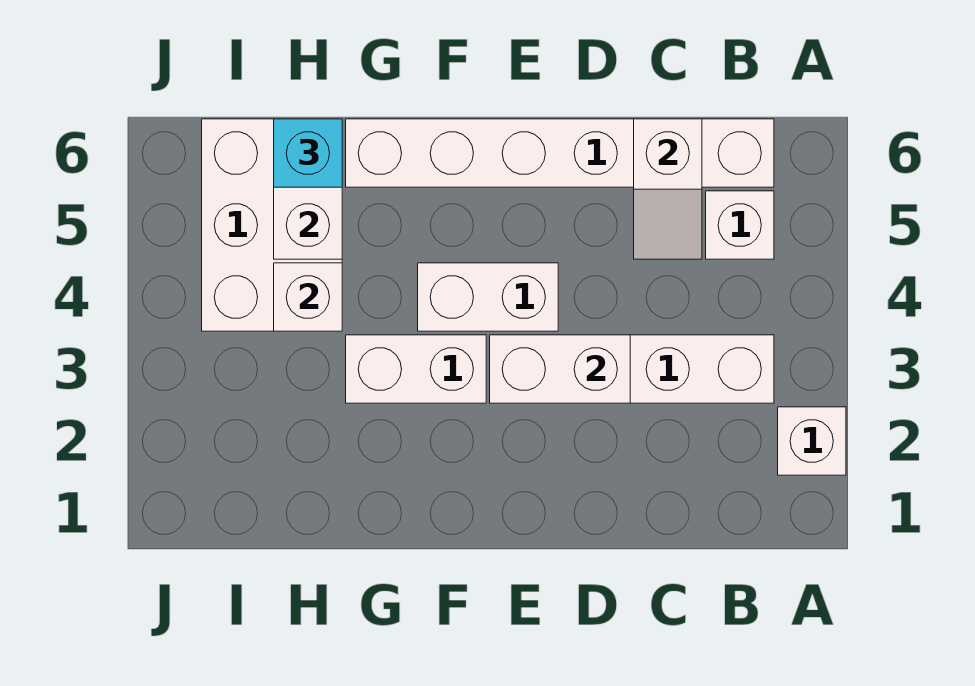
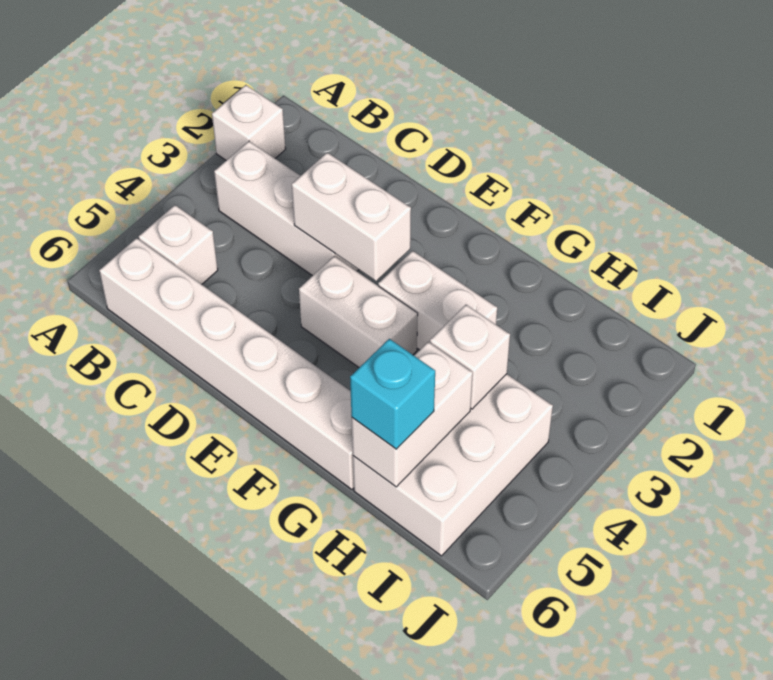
white slope C5:C6 level 2 top 6 -> none

